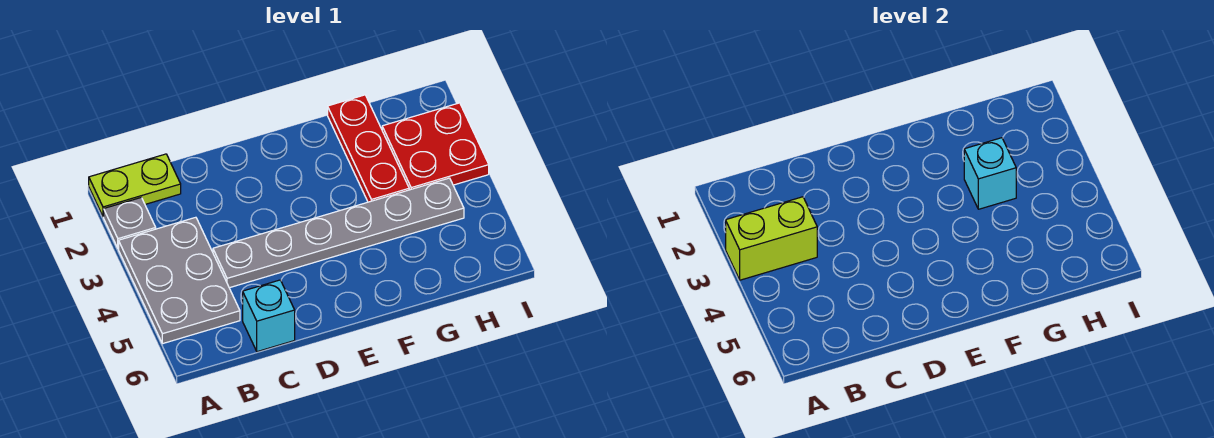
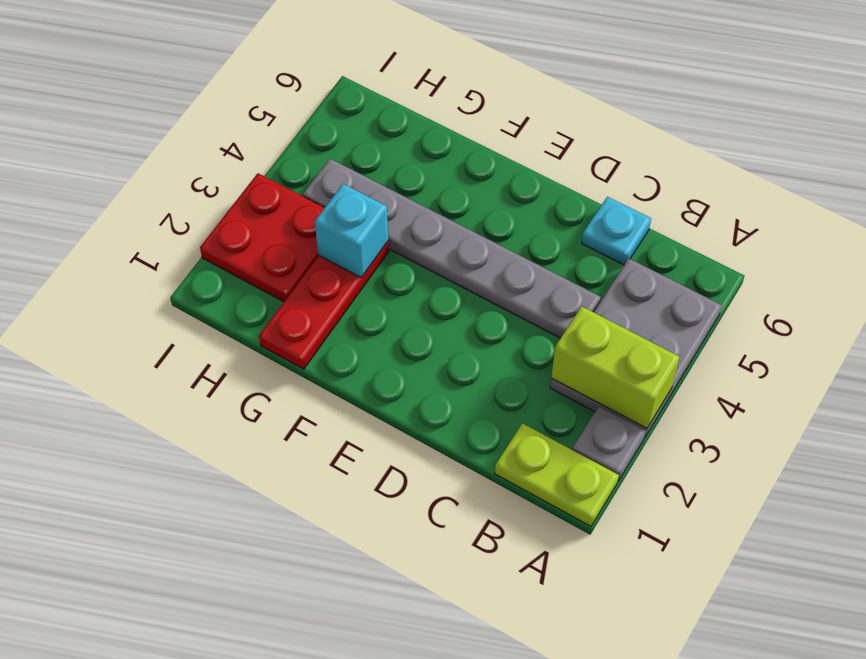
cyan brick C6 level 1 -> cyan plate C6 level 1

